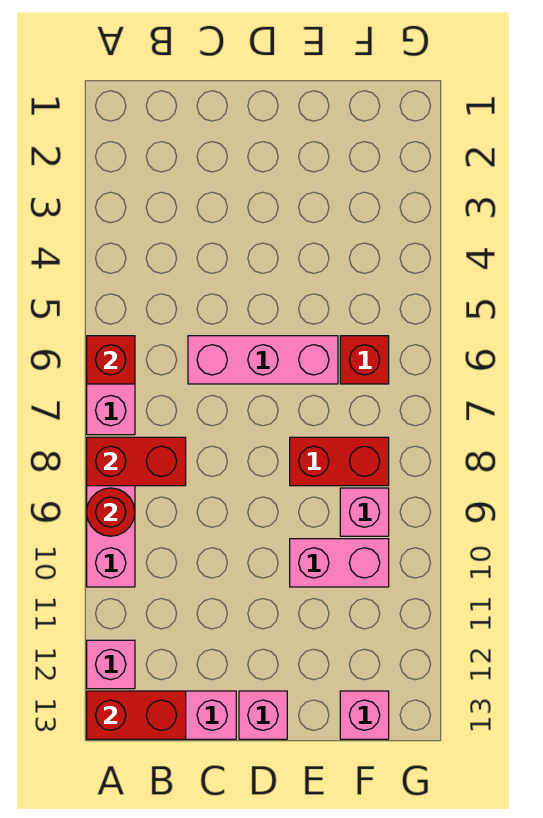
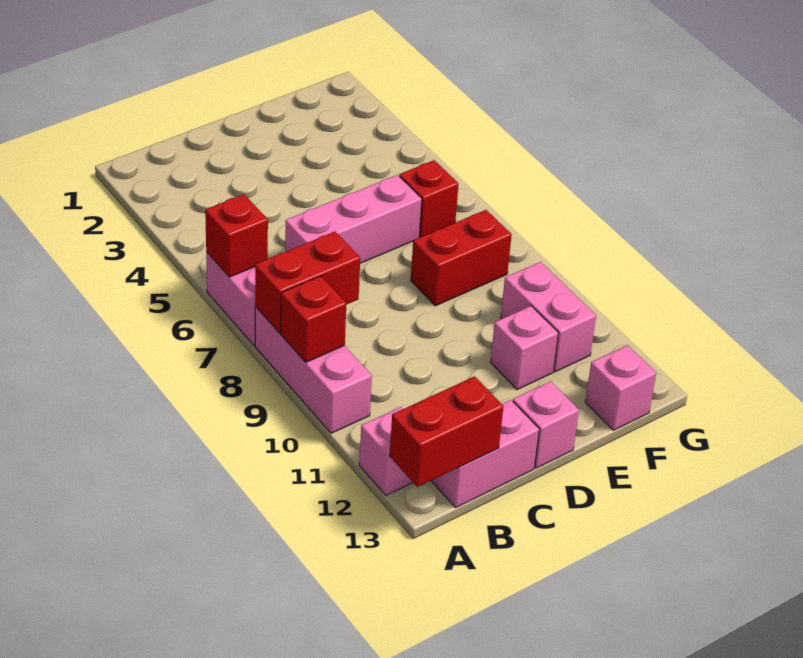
red round brick A9 level 2 -> red brick A9 level 2
pink brick E10:F10 level 1 -> pink brick F10:F11 level 1
pink brick F9 level 1 -> pink brick E11 level 1

